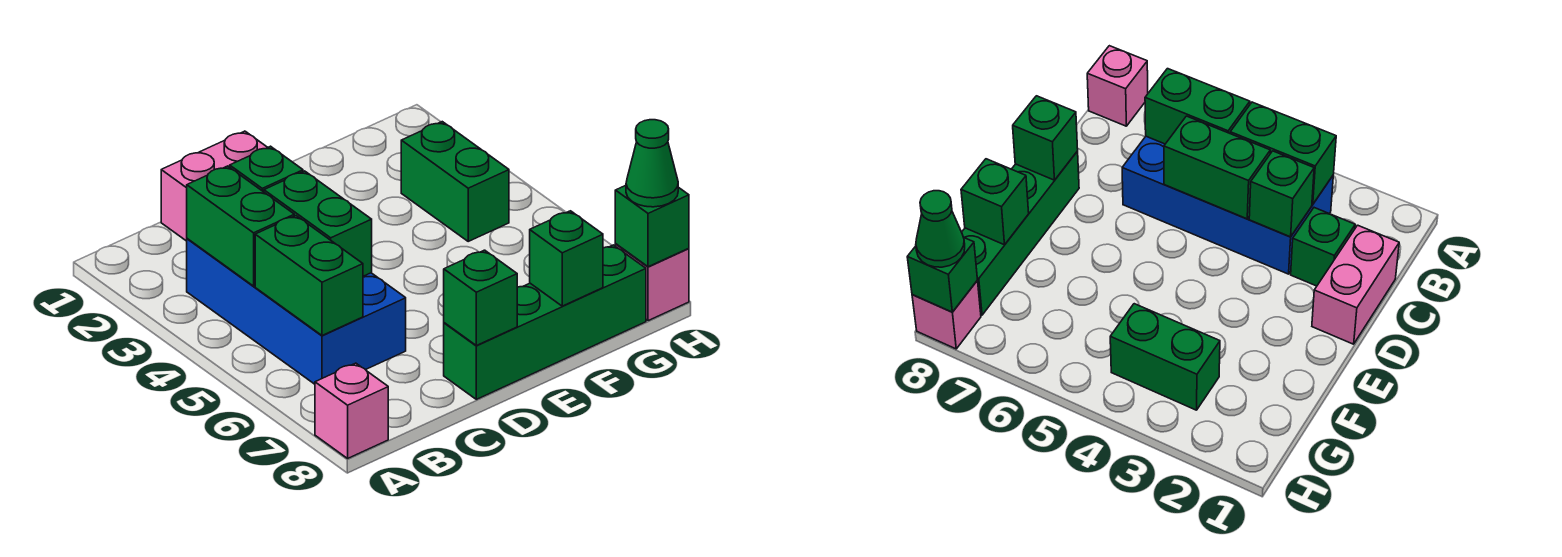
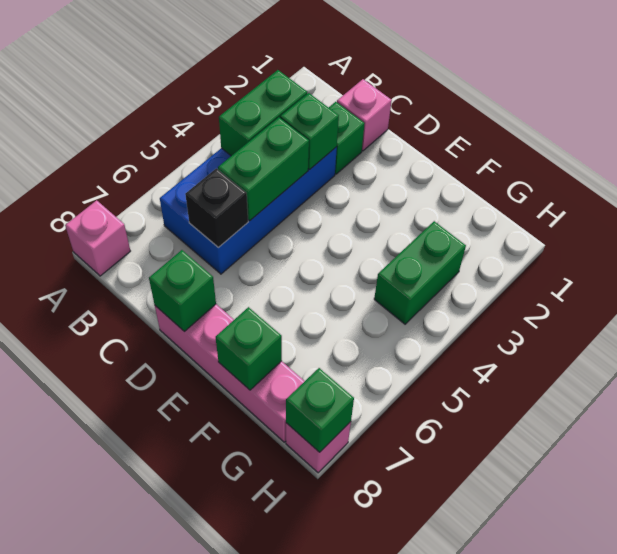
green brick B5:B6 level 2 -> none
pink brick C1:D1 level 1 -> pink brick C1 level 1
none -> black brick C6 level 2
green brick D8:G8 level 1 -> pink brick D8:G8 level 1
green cone H8 level 3 -> none

